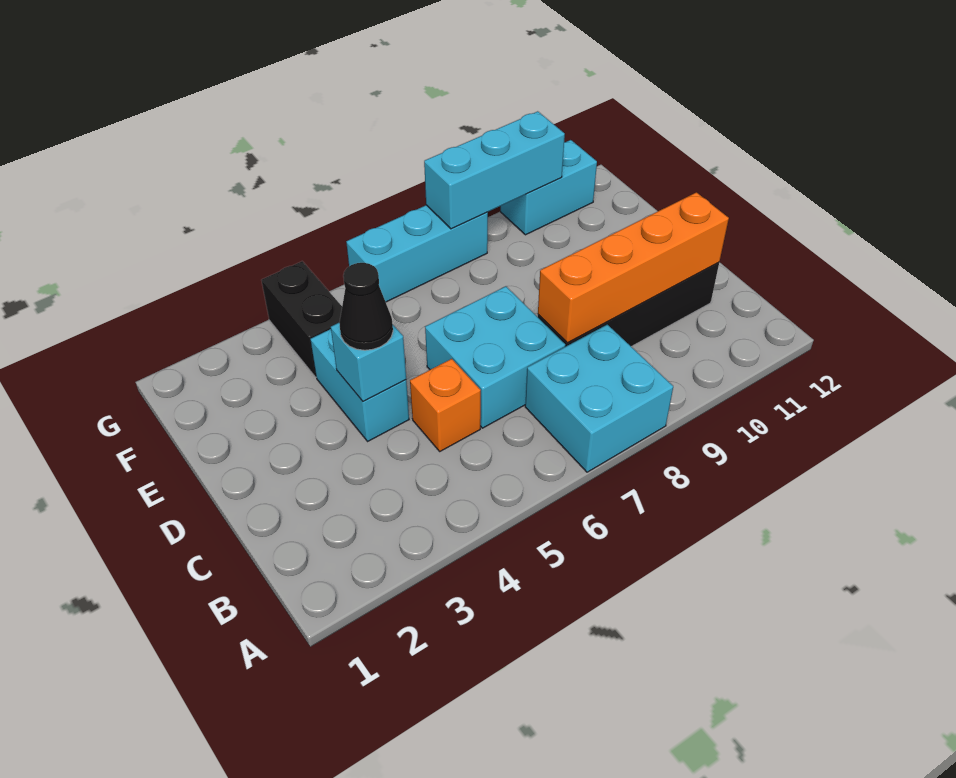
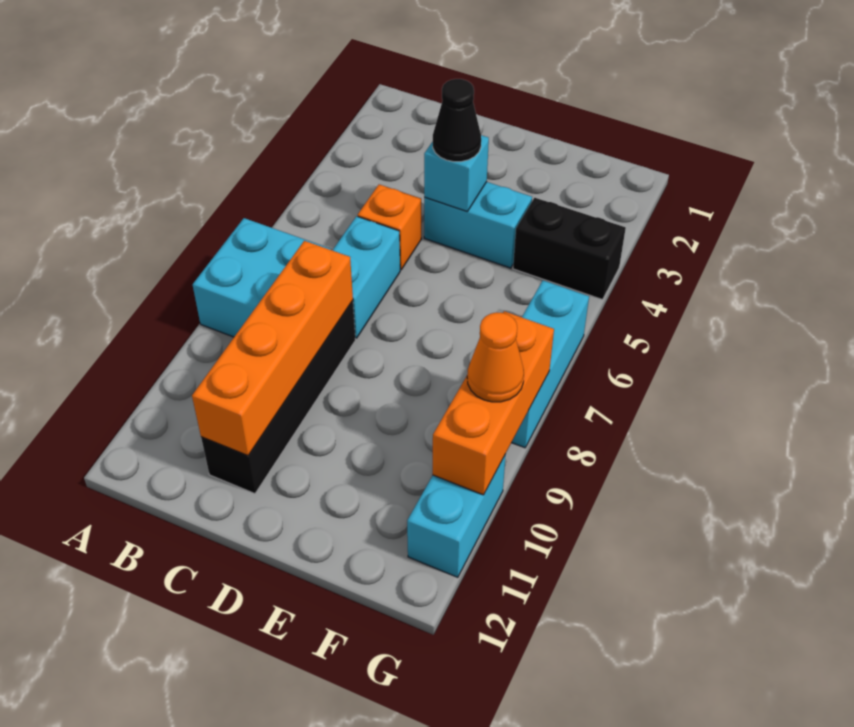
cyan brick C6:D7 level 1 -> cyan brick C6:C7 level 1
cyan brick G8:G10 level 2 -> orange brick G8:G10 level 2
none -> orange cone G9 level 3

